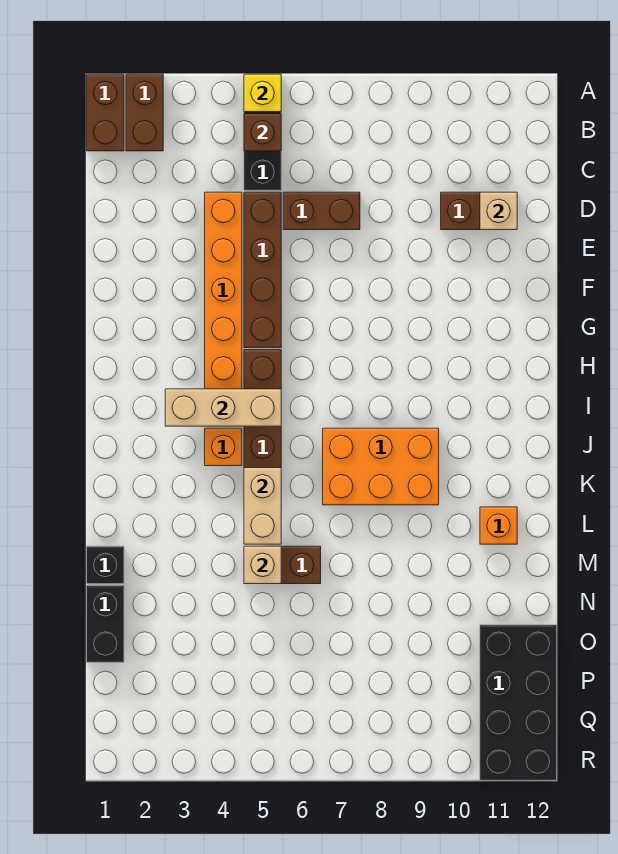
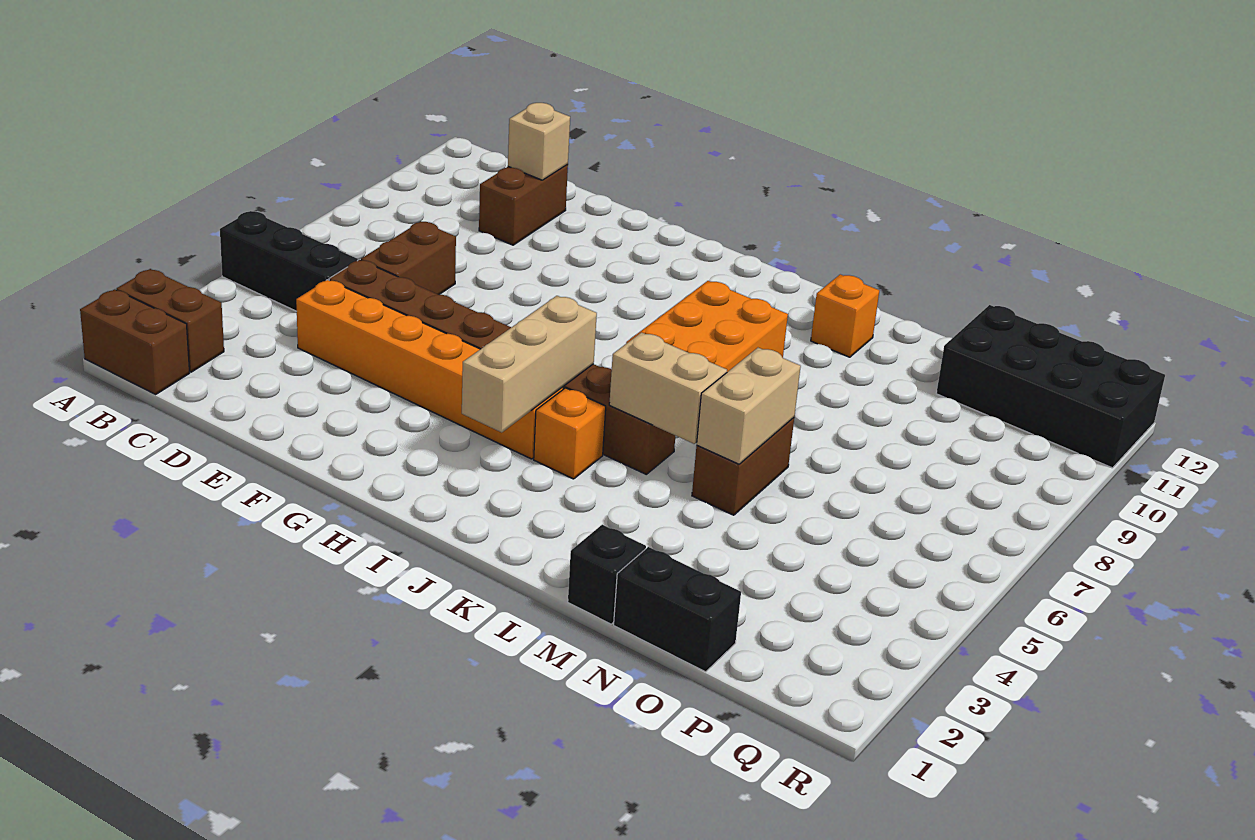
yellow brick A5 level 2 -> none
brown brick B5 level 2 -> none
tan brick M5 level 2 -> tan brick M5:M6 level 2

